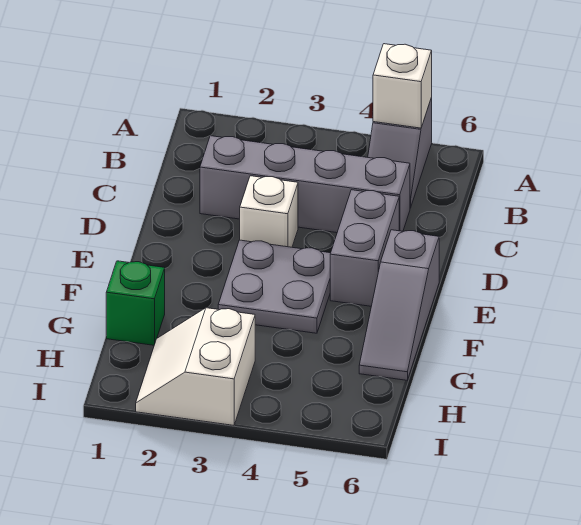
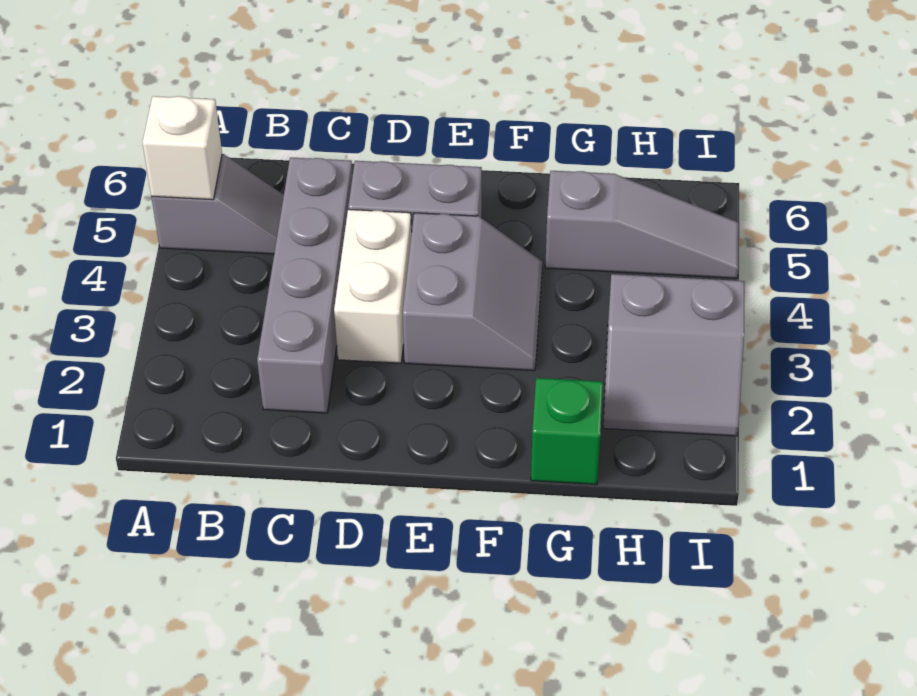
white brick D3 level 1 -> white brick D3:D4 level 1
grey plate E3:F4 level 1 -> grey slope E3:F4 level 1 top E
grey slope E6:G6 level 1 top E -> grey slope G5:I5 level 1 top G
white slope H2:I3 level 1 top 3 -> grey slope H2:I3 level 1 top 3

